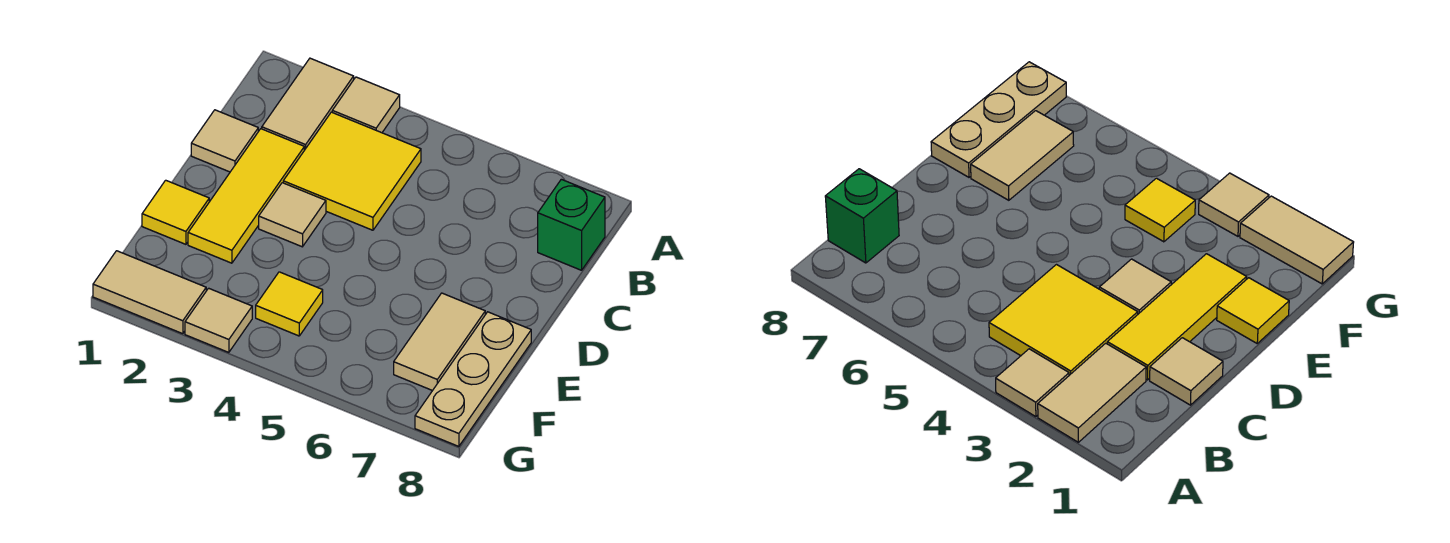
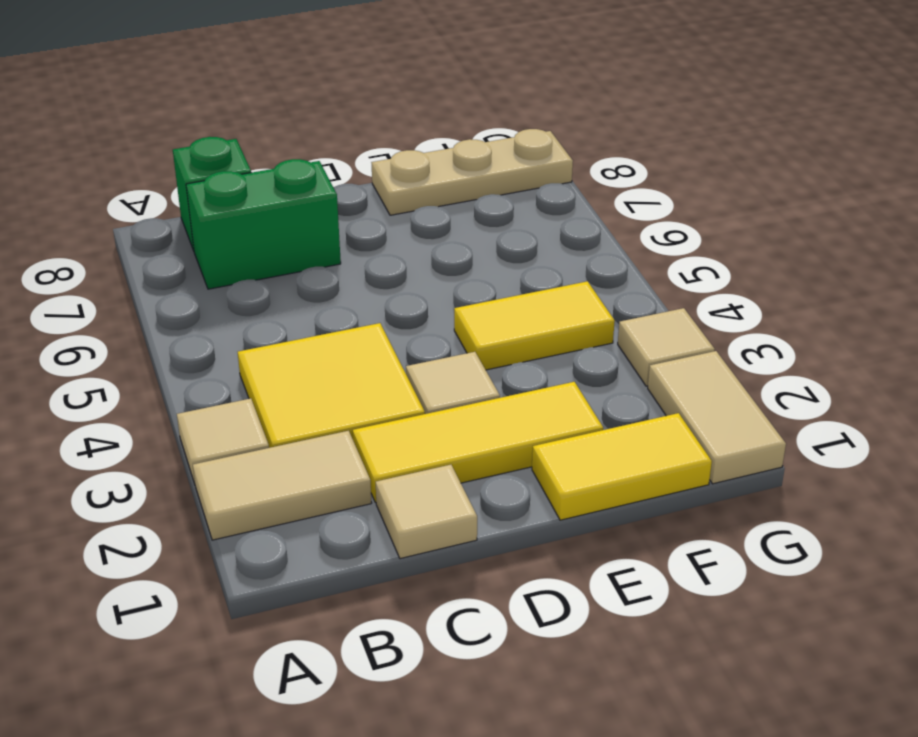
none -> green brick B7:C7 level 1
yellow tile E1 level 1 -> yellow tile E1:F1 level 1
tan tile E7:F7 level 1 -> none
yellow tile F4 level 1 -> yellow tile E4:F4 level 1

